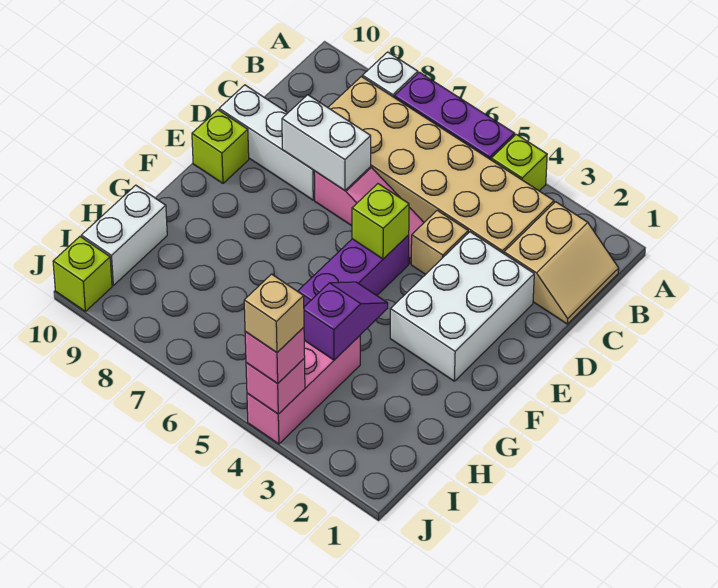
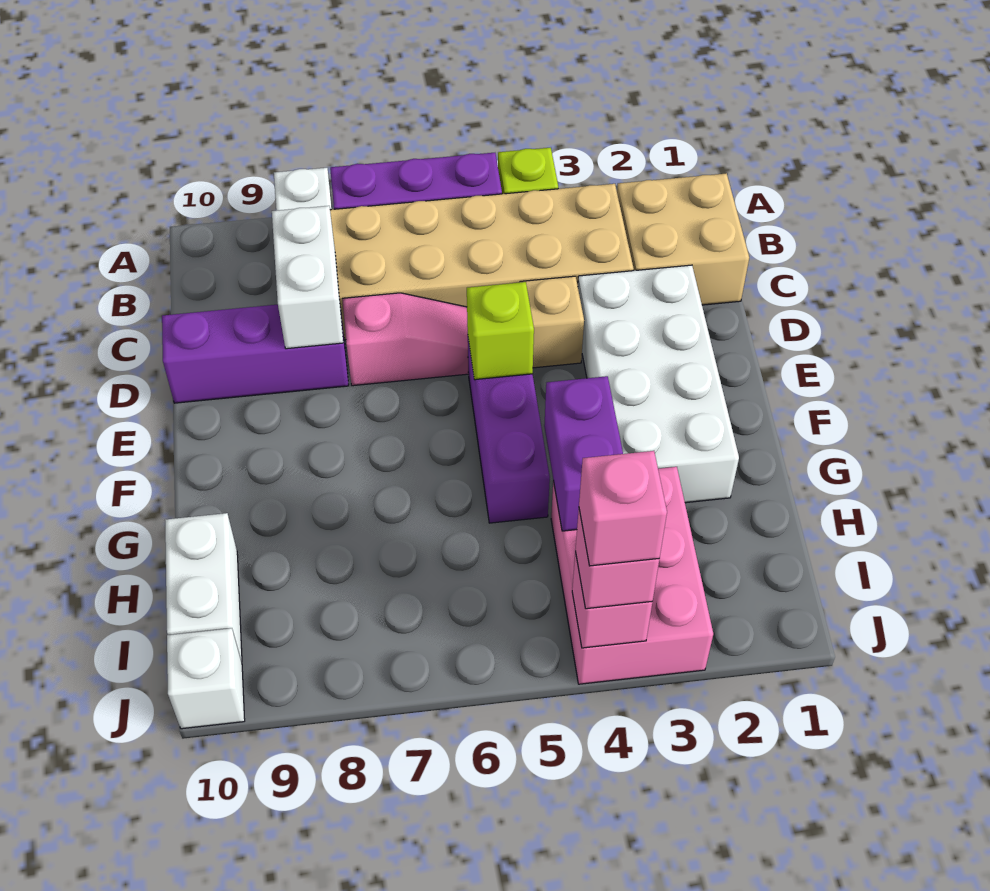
tan slope B1:C2 level 1 top 2 -> tan brick B1:C2 level 1
white brick D2:F3 level 1 -> white brick D2:G3 level 1
white brick D7:D8 level 2 -> white brick C8:D8 level 2
white brick D8:D10 level 1 -> purple brick D8:D10 level 1
lime brick E10 level 1 -> none
purple slope G4:H4 level 2 top H -> purple brick G4:H4 level 2
pink brick H4:J4 level 1 -> pink brick H3:J4 level 1
tan brick J4 level 4 -> pink brick J4 level 4
lime brick J10 level 1 -> white brick J10 level 1

